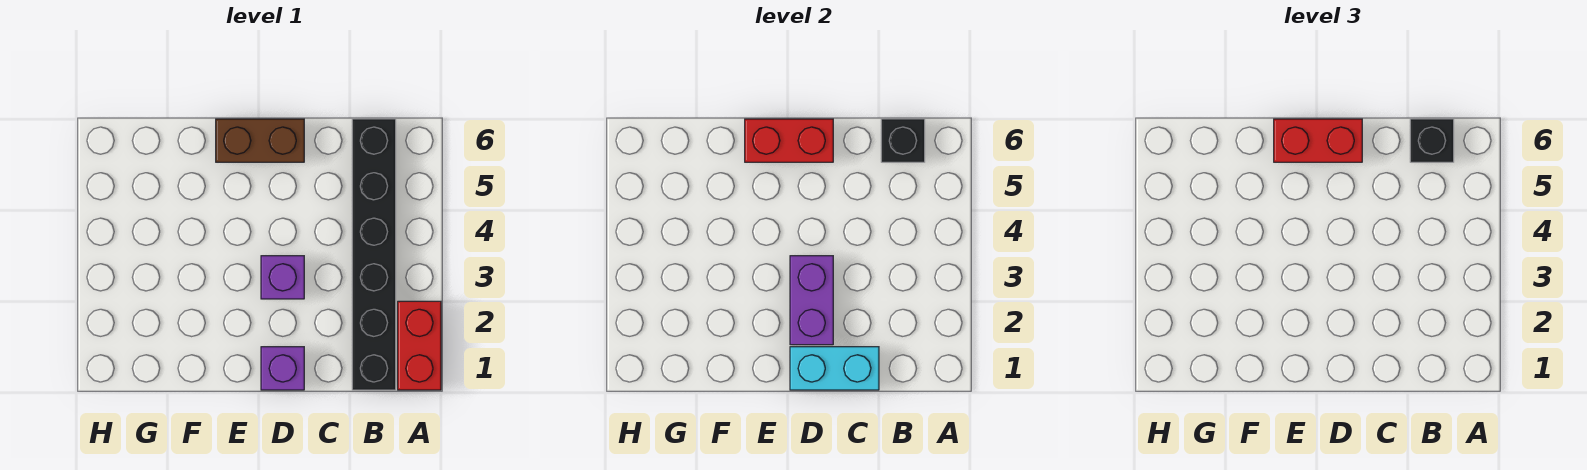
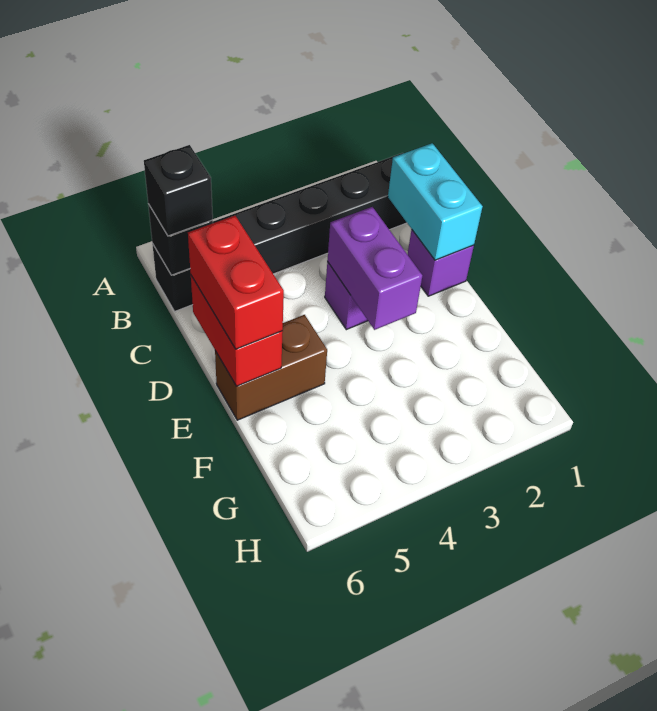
red brick A1:A2 level 1 -> none
purple brick D2:D3 level 2 -> purple brick D3:E3 level 2
brown brick D6:E6 level 1 -> brown brick E5:E6 level 1

